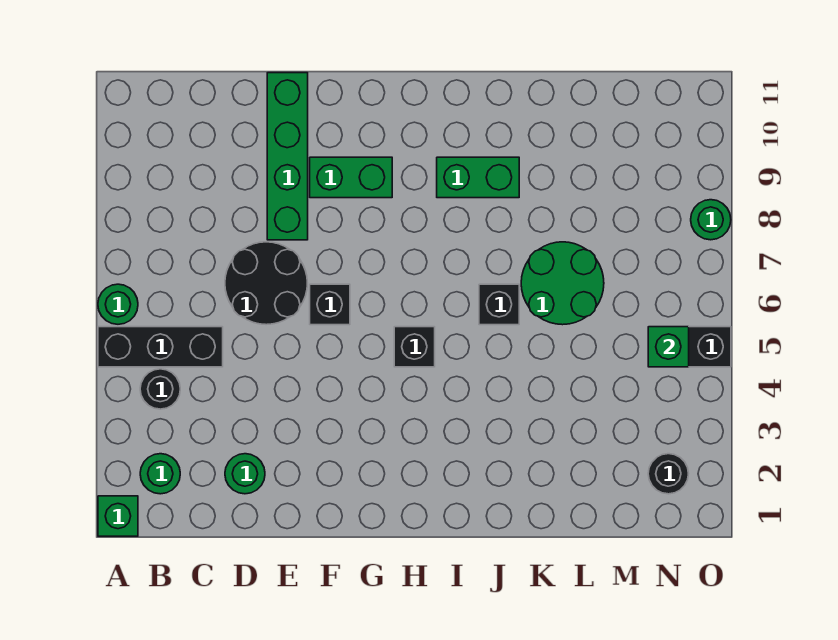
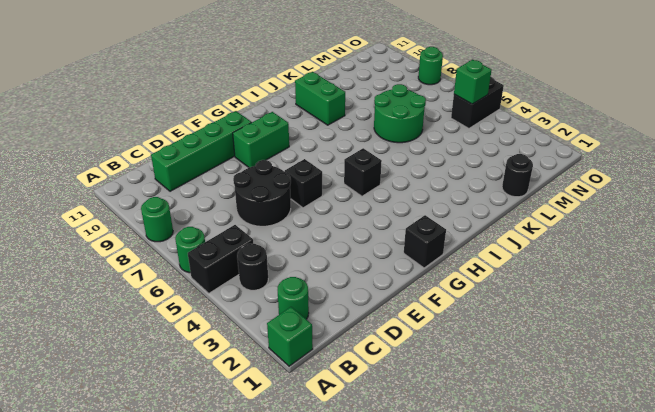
black brick A5:C5 level 1 -> black brick A5:B5 level 1
green round brick D2 level 1 -> green round brick A8 level 1
green brick E8:E11 level 1 -> green brick C10:F10 level 1
green brick I9:J9 level 1 -> green brick J9:J10 level 1
black brick J6 level 1 -> black brick G1 level 1
black round brick N2 level 1 -> black round brick L1 level 1

